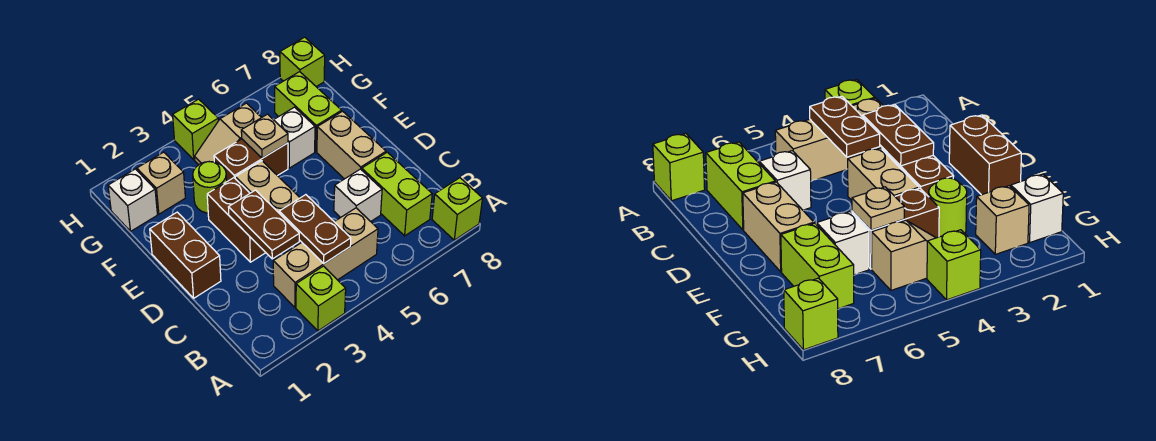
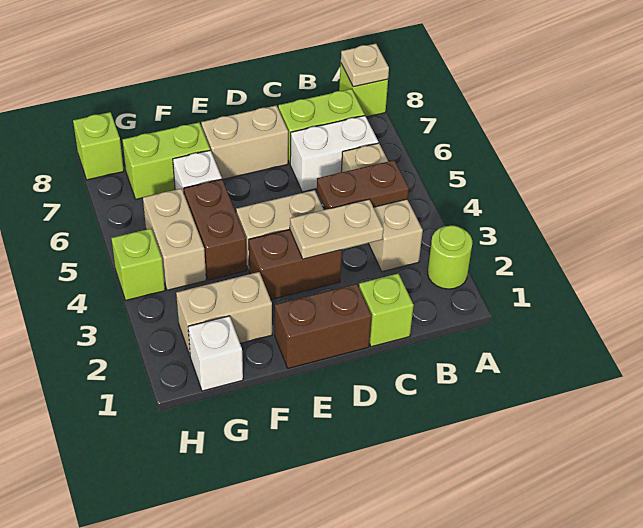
lime brick A3 level 1 -> lime brick C1 level 1
brown plate C3:D3 level 2 -> tan plate C3:D3 level 2
white brick C6 level 1 -> white brick B6:C6 level 1
lime round brick F3 level 1 -> lime round brick A2 level 1
tan plate F5 level 2 -> tan plate A8 level 2
tan brick G2 level 1 -> tan brick F2:G2 level 1
tan slope G4:G5 level 1 top 5 -> tan brick G4:G5 level 1

